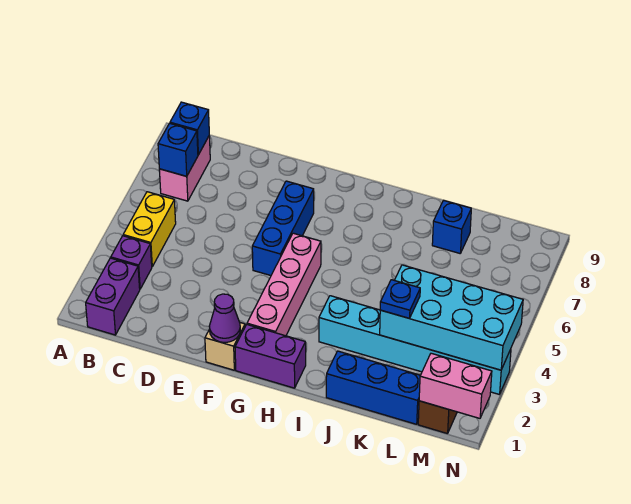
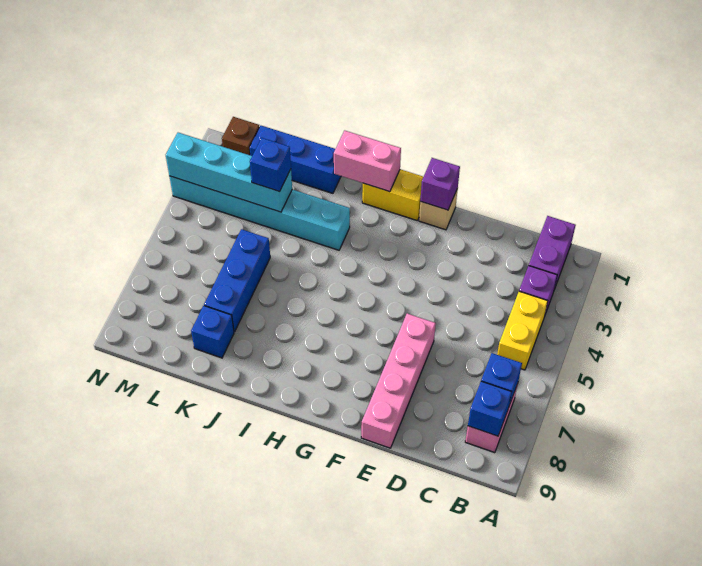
purple cone F1 level 2 -> purple brick F1 level 2
blue brick F5:F7 level 1 -> blue brick K5:K7 level 1
purple brick G1:H1 level 1 -> yellow brick G1:H1 level 1
pink brick G2:G5 level 1 -> pink brick E6:E9 level 1
cyan brick K3:N4 level 2 -> cyan brick K3:N3 level 2
blue plate K3 level 3 -> blue brick K3 level 3
pink brick M1:N1 level 2 -> pink brick H1:I1 level 2

